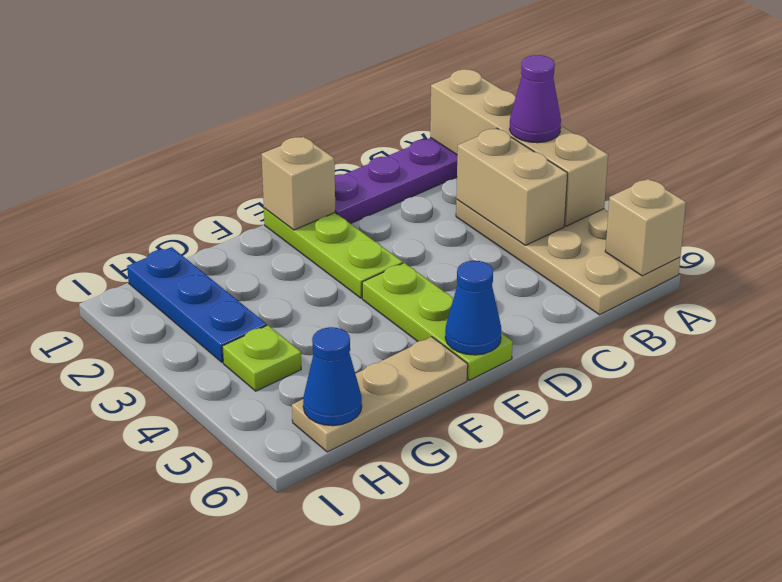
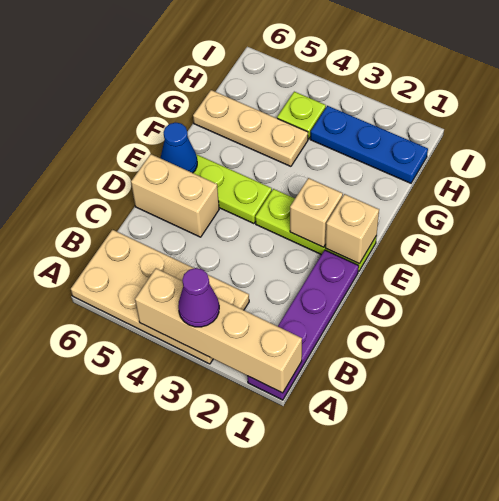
tan brick A6 level 2 -> tan brick E2 level 2
tan brick B3:B4 level 2 -> tan brick D5:D6 level 1
tan plate F6:H6 level 1 -> tan plate G4:G6 level 1
blue cone H6 level 2 -> none

